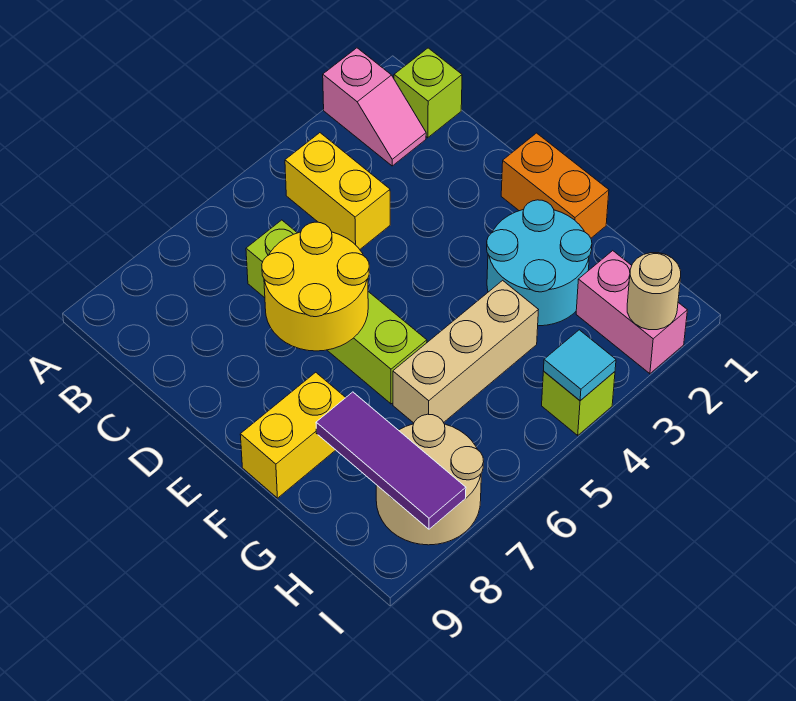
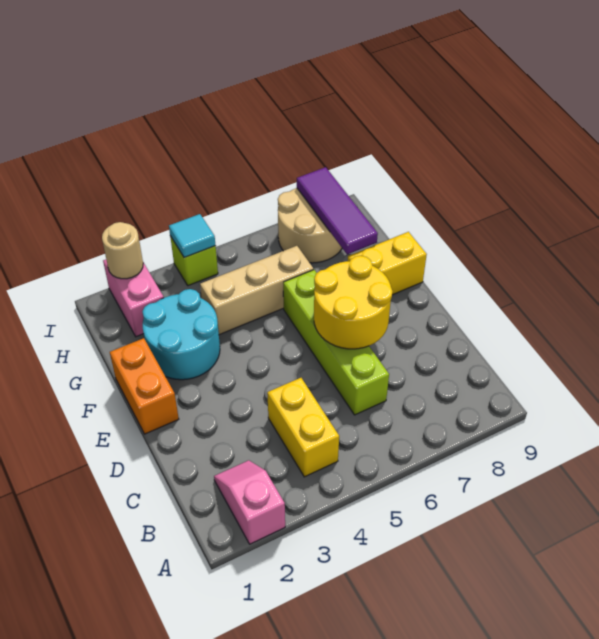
lime brick B1 level 1 -> none

